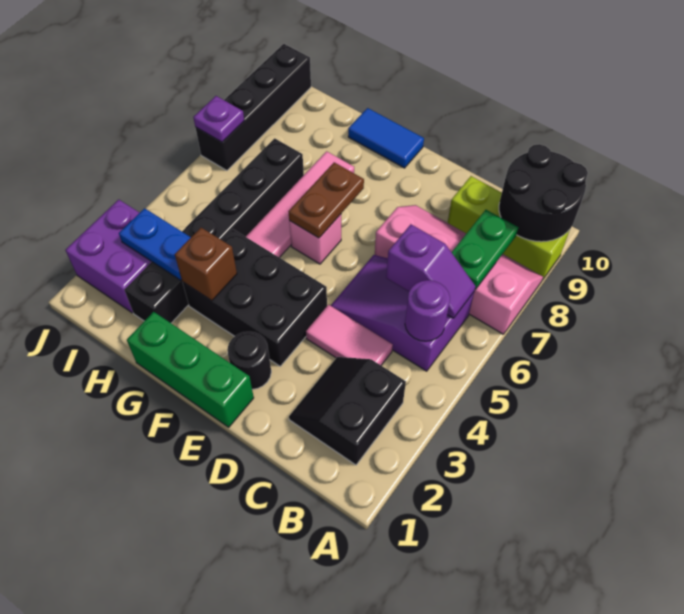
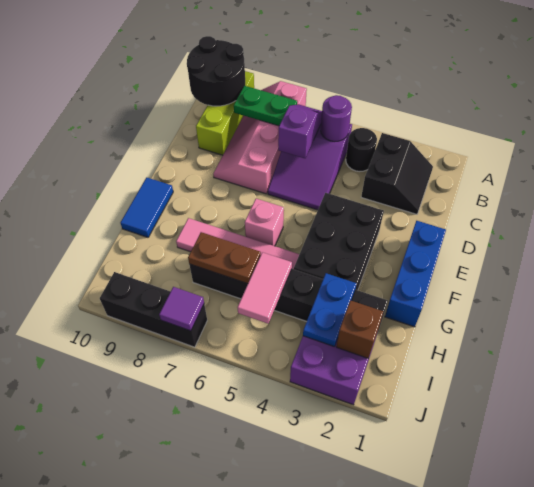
black slope B2:C3 level 1 top B -> black slope B2:C3 level 1 top 3
pink tile C4:D4 level 1 -> pink tile H5:I5 level 2
green brick E1:G1 level 1 -> blue brick E1:G1 level 1
black round brick E2 level 1 -> black round brick B4 level 1
brown plate F6:F7 level 2 -> brown plate H6:H7 level 2
brown brick G3 level 2 -> brown brick I2 level 2
black brick J7:J10 level 1 -> black brick J7:J9 level 1
purple plate J7 level 2 -> purple tile J7 level 2

